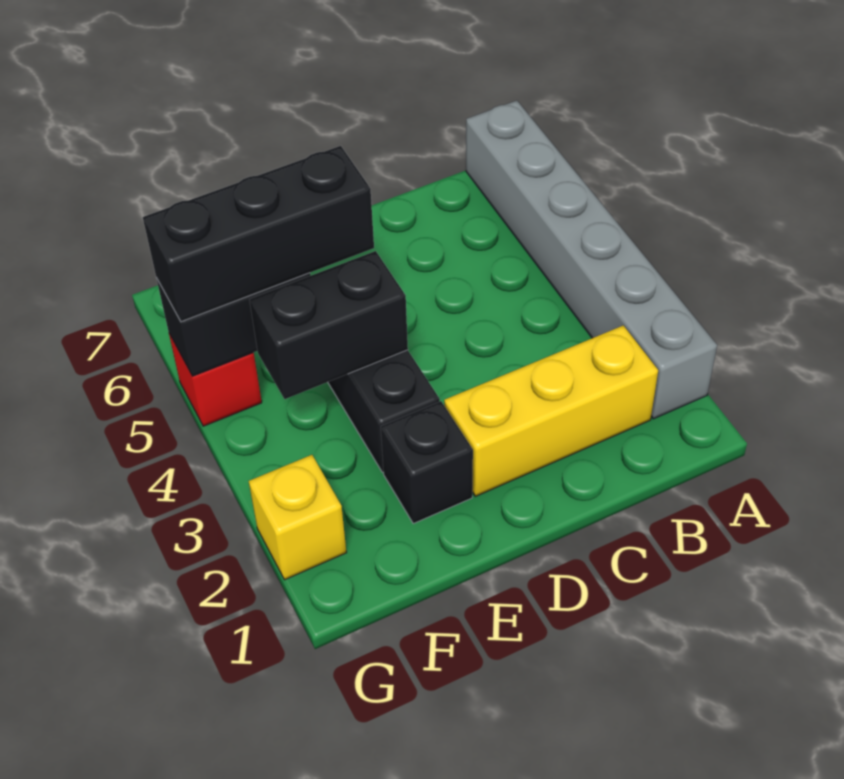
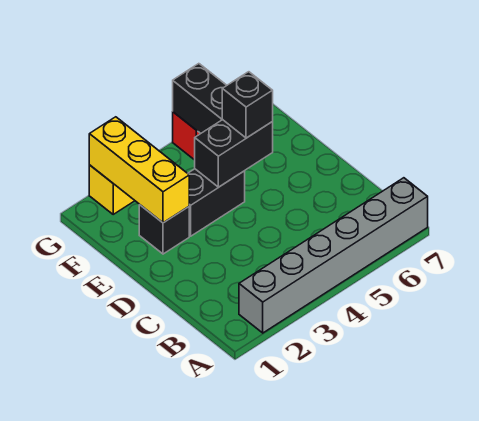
yellow brick B2:D2 level 1 -> yellow brick E2:G2 level 2
black brick E4:F4 level 2 -> black brick E4:E5 level 2
black brick E5:G5 level 3 -> black brick E5 level 3

